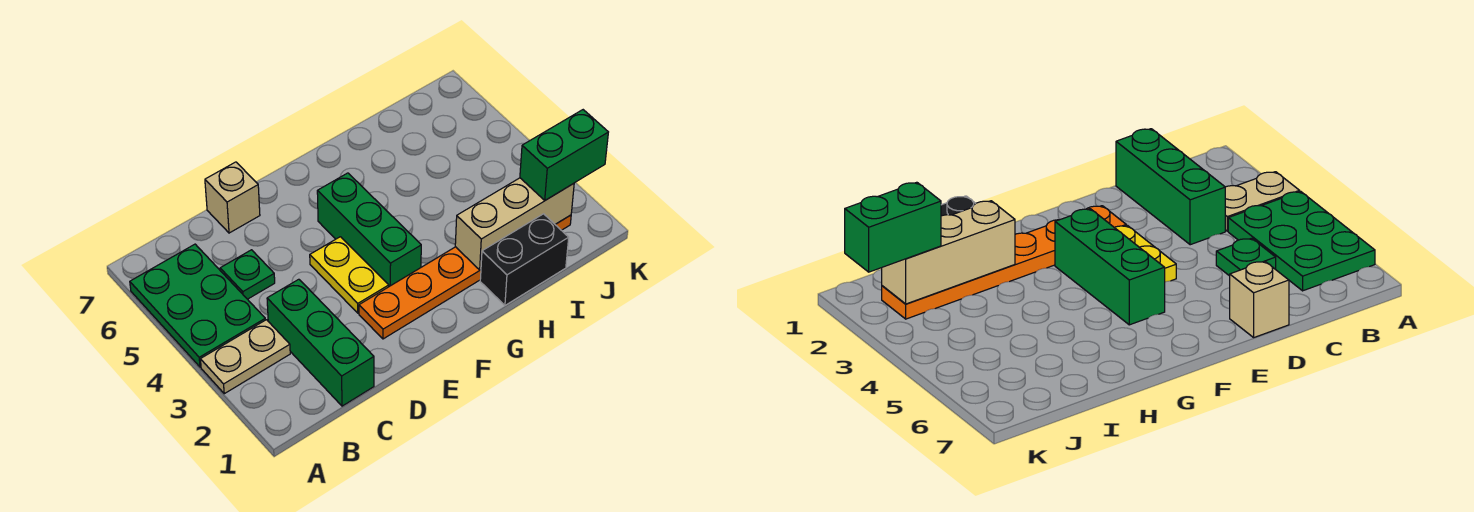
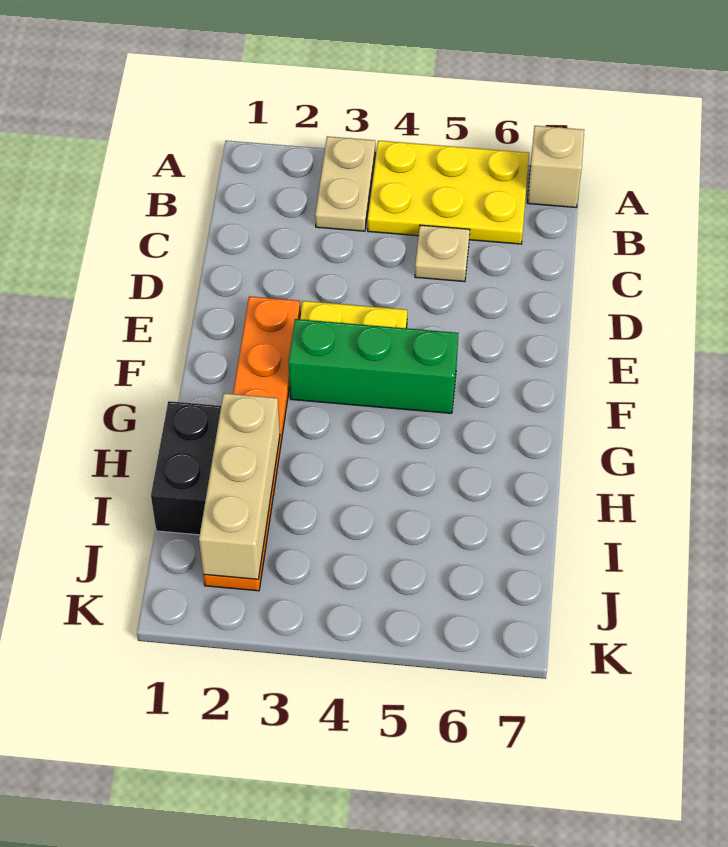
green plate A4:B6 level 1 -> yellow plate A4:B6 level 1
green brick C1:C3 level 1 -> none
green plate C5 level 1 -> tan plate C5 level 1
tan brick D7 level 1 -> tan brick A7 level 1
green brick J2:K2 level 3 -> none

